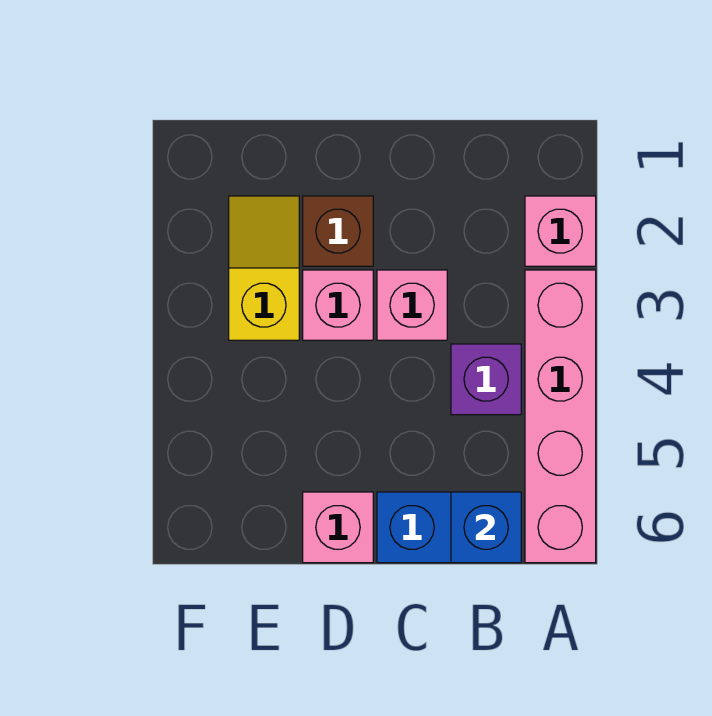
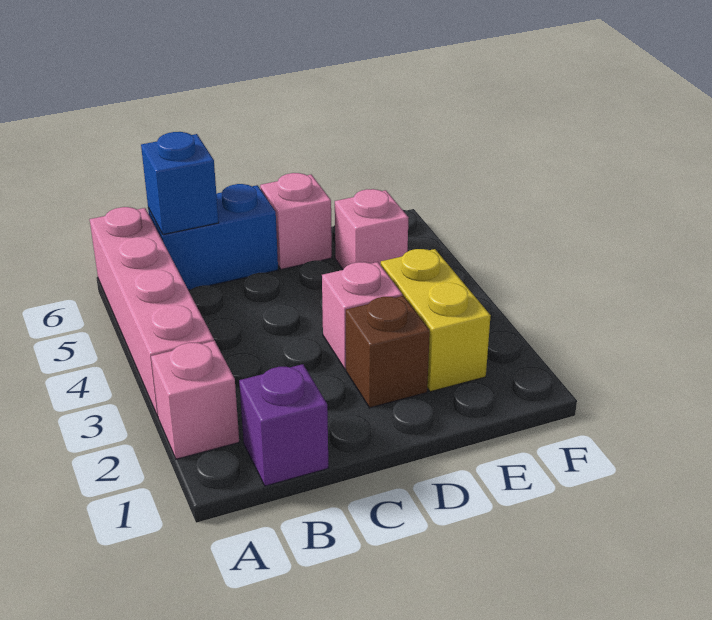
purple brick B4 level 1 -> purple brick B1 level 1
pink brick C3 level 1 -> pink brick E5 level 1
yellow slope E2:E3 level 1 top 3 -> yellow brick E2:E3 level 1

